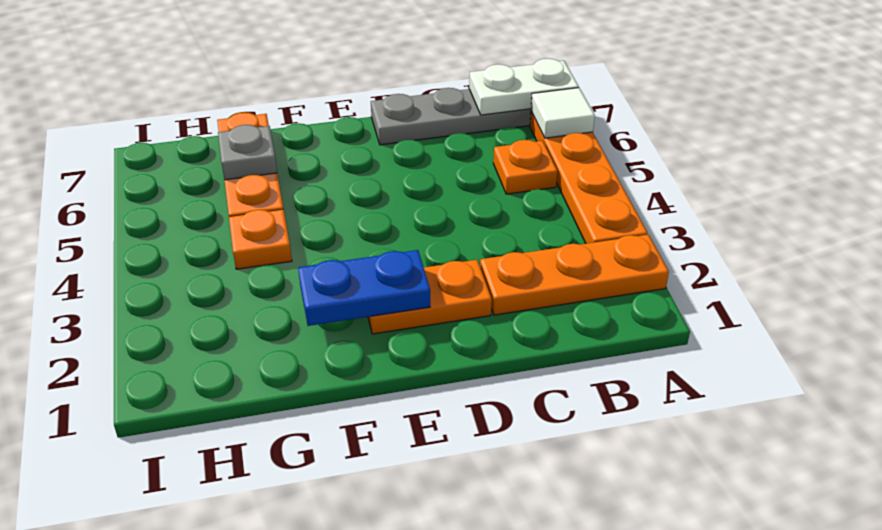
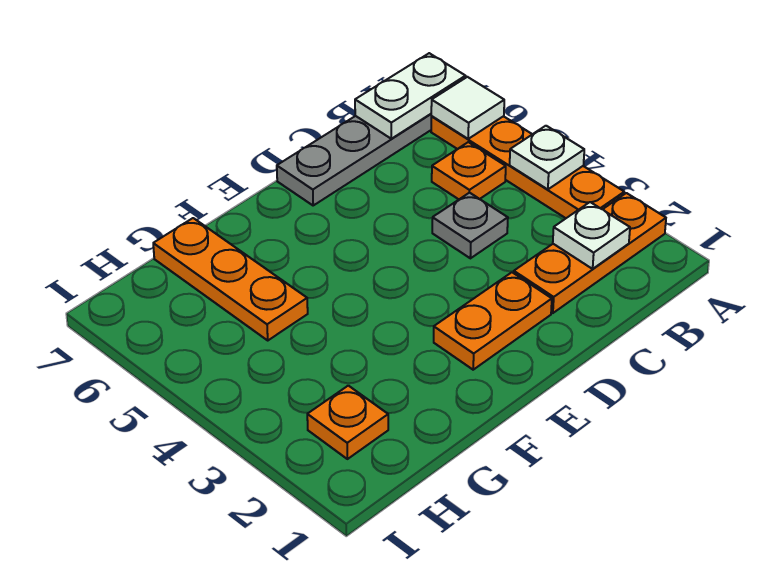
none -> white plate A4 level 2
none -> white plate B2 level 2
blue plate E2:F2 level 2 -> none
orange plate G4 level 1 -> orange plate H2 level 1
grey plate G6 level 2 -> grey plate C4 level 1

